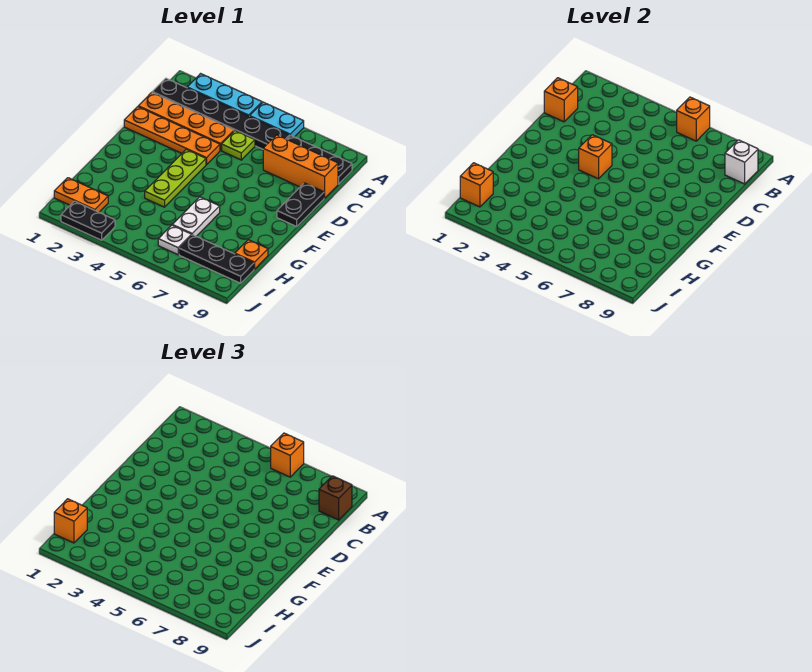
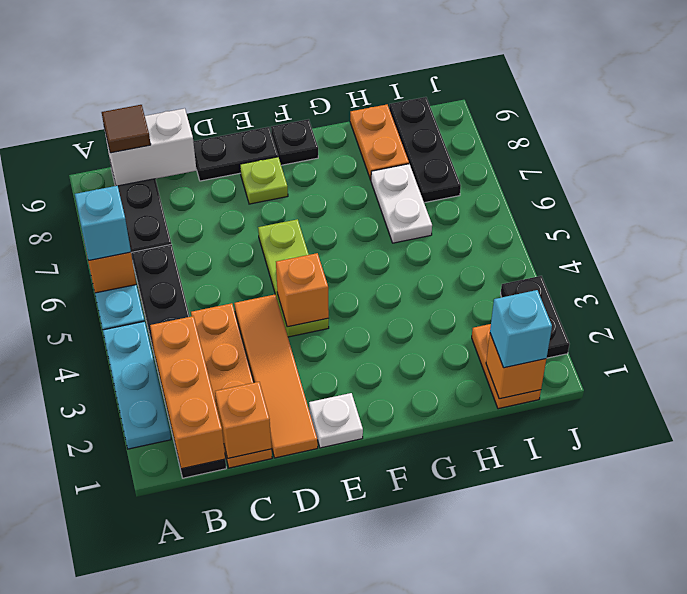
orange brick A6 level 3 -> cyan brick A6 level 3
white brick B9 level 2 -> white brick B9:C9 level 2
brown brick B9 level 3 -> brown tile B9 level 3
lime plate C5 level 1 -> lime plate E8 level 1
orange brick C7:C9 level 1 -> orange brick B1:B3 level 2
orange plate D1:D4 level 1 -> orange tile D1:D4 level 1
lime plate E4:G4 level 1 -> lime plate E4:E6 level 1
none -> black plate F9 level 1
white plate G6:H6 level 1 -> white plate H6:H7 level 1
orange plate H9 level 1 -> orange plate H8:H9 level 1
orange brick I1 level 3 -> cyan brick I1 level 3
white plate I6 level 1 -> white plate E1 level 1

